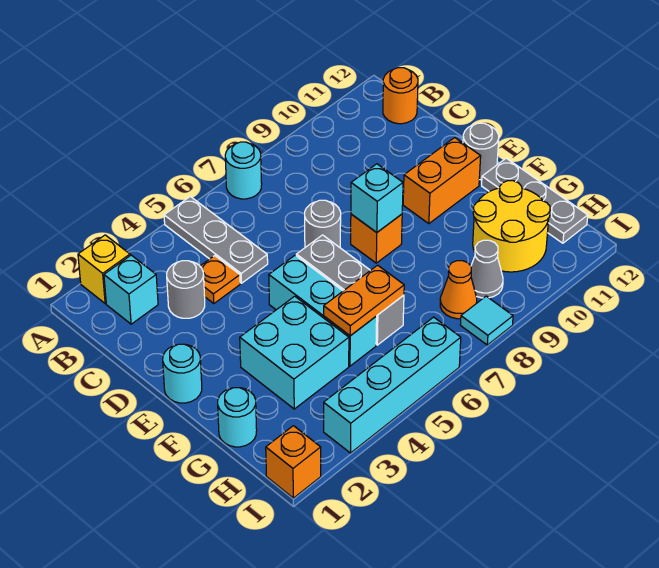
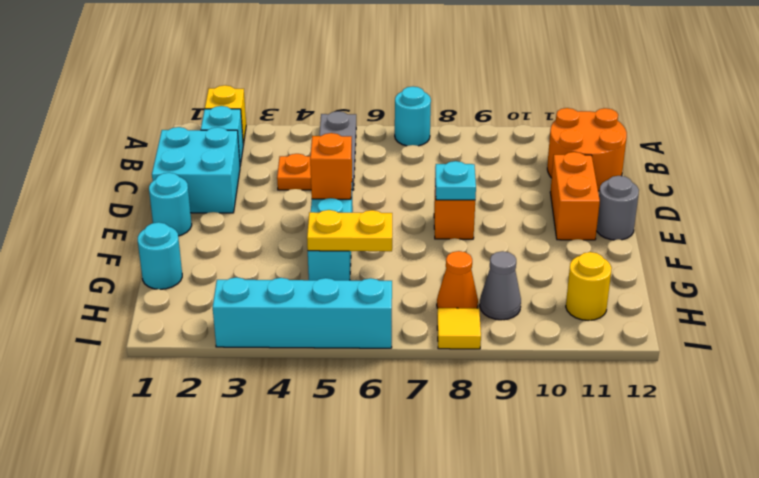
orange round brick B12 level 1 -> orange round brick B11:C12 level 1
grey round brick C3 level 1 -> none
grey round brick D7 level 1 -> none
grey brick E6:G6 level 1 -> none
cyan brick E8 level 2 -> cyan plate E8 level 2
orange brick E10:E11 level 1 -> orange brick D11:E11 level 1
cyan brick F3:G4 level 1 -> cyan brick C1:D2 level 1
grey plate F12:H12 level 1 -> none
orange plate G5:G6 level 2 -> yellow plate G5:G6 level 2
yellow round brick G10:H11 level 1 -> yellow round brick H11 level 1
orange brick I1 level 1 -> orange brick E5 level 2
cyan tile I8 level 1 -> yellow tile I8 level 1

